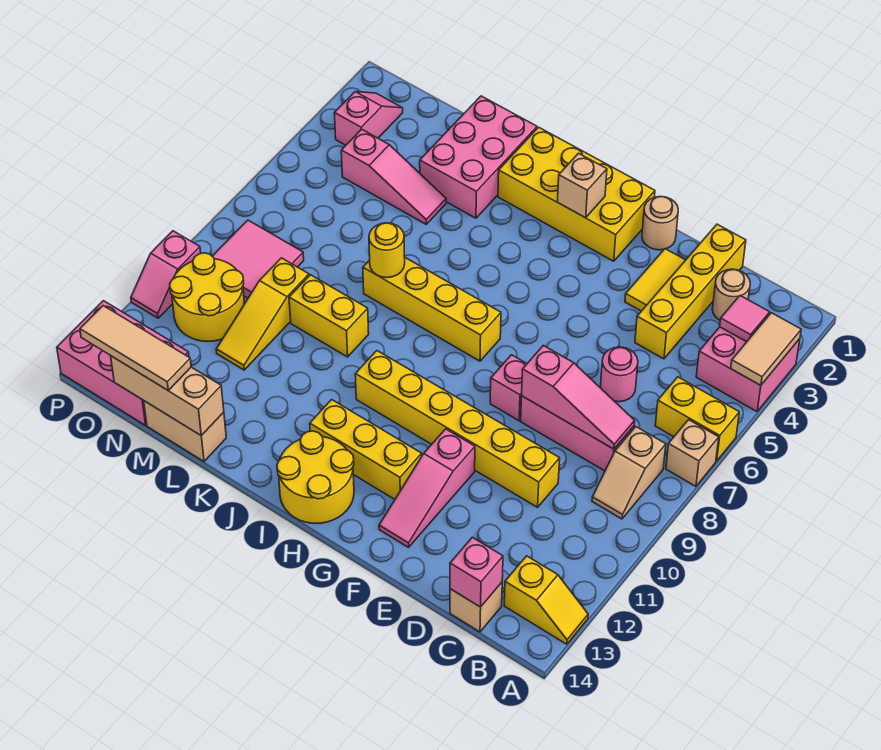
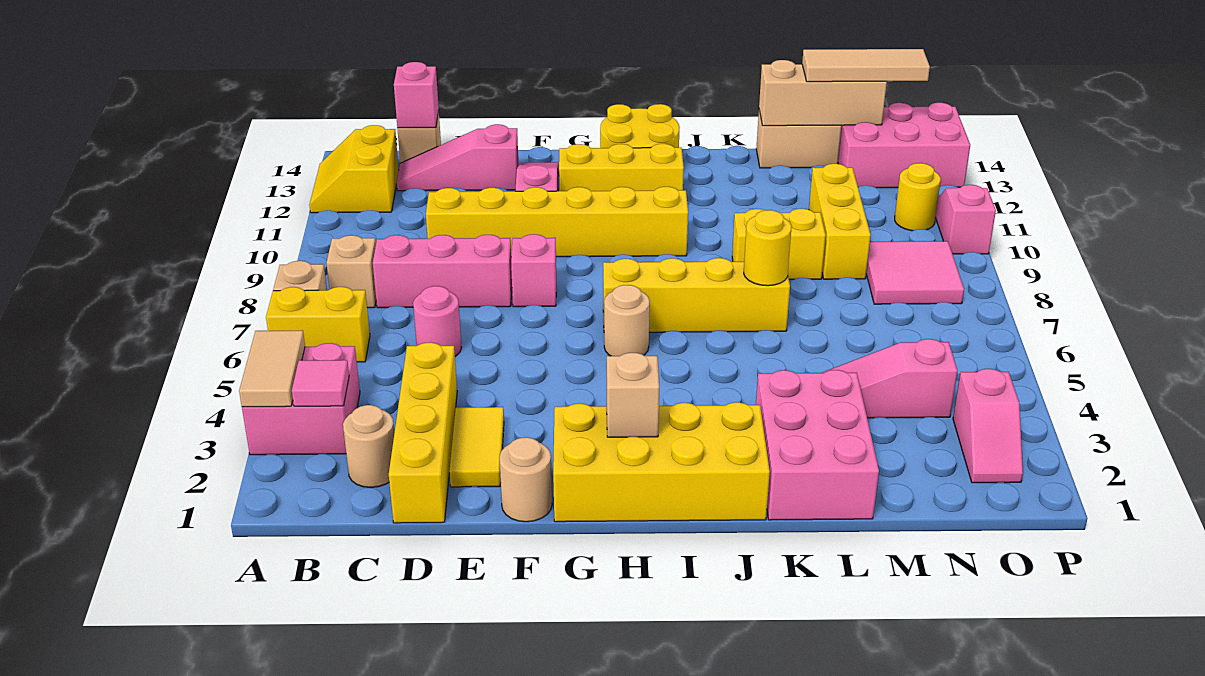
yellow slope A13:B13 level 1 top B -> yellow slope A12:B13 level 1 top B
pink slope C8:E8 level 2 top E -> pink slope C13:E13 level 1 top E
none -> tan round brick H6 level 1
yellow slope M9:M11 level 1 top 9 -> yellow brick M9:M11 level 1
yellow round brick N10:O11 level 1 -> yellow round brick O11 level 1

